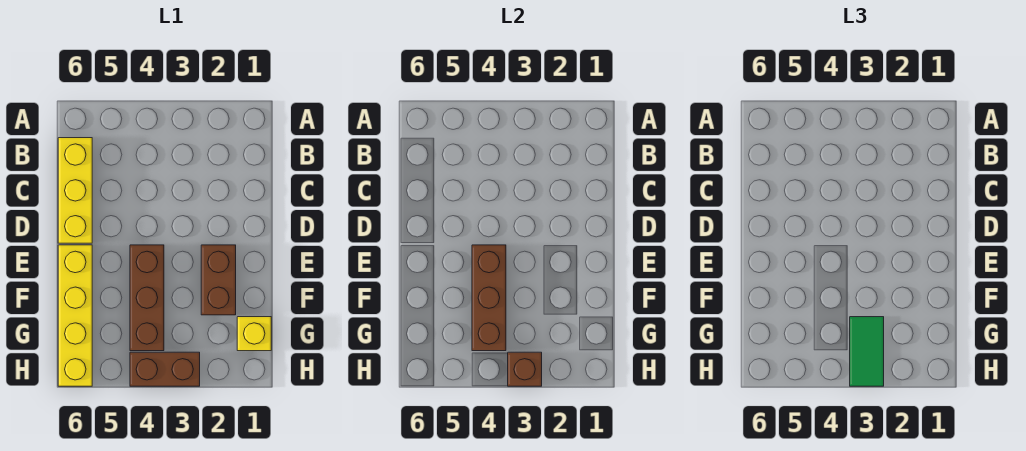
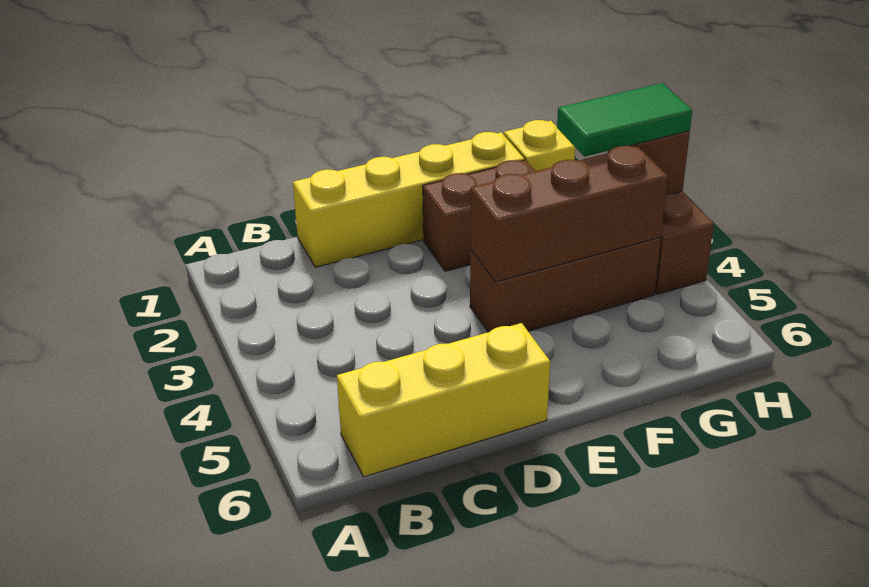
yellow brick E6:H6 level 1 -> yellow brick C1:F1 level 1

